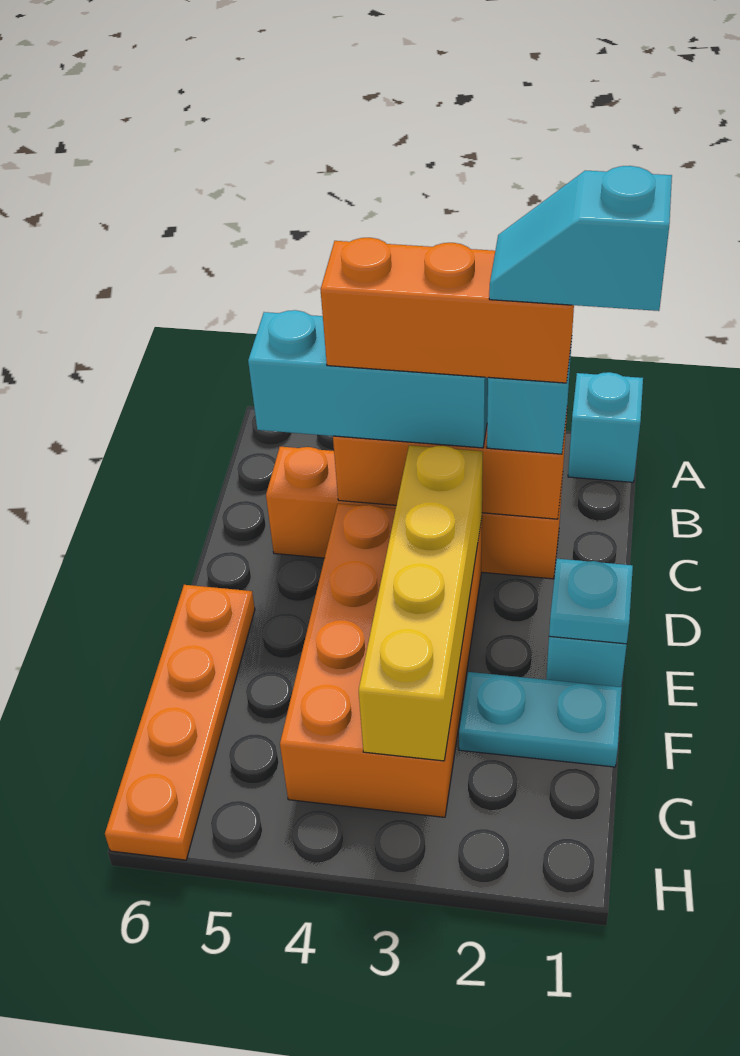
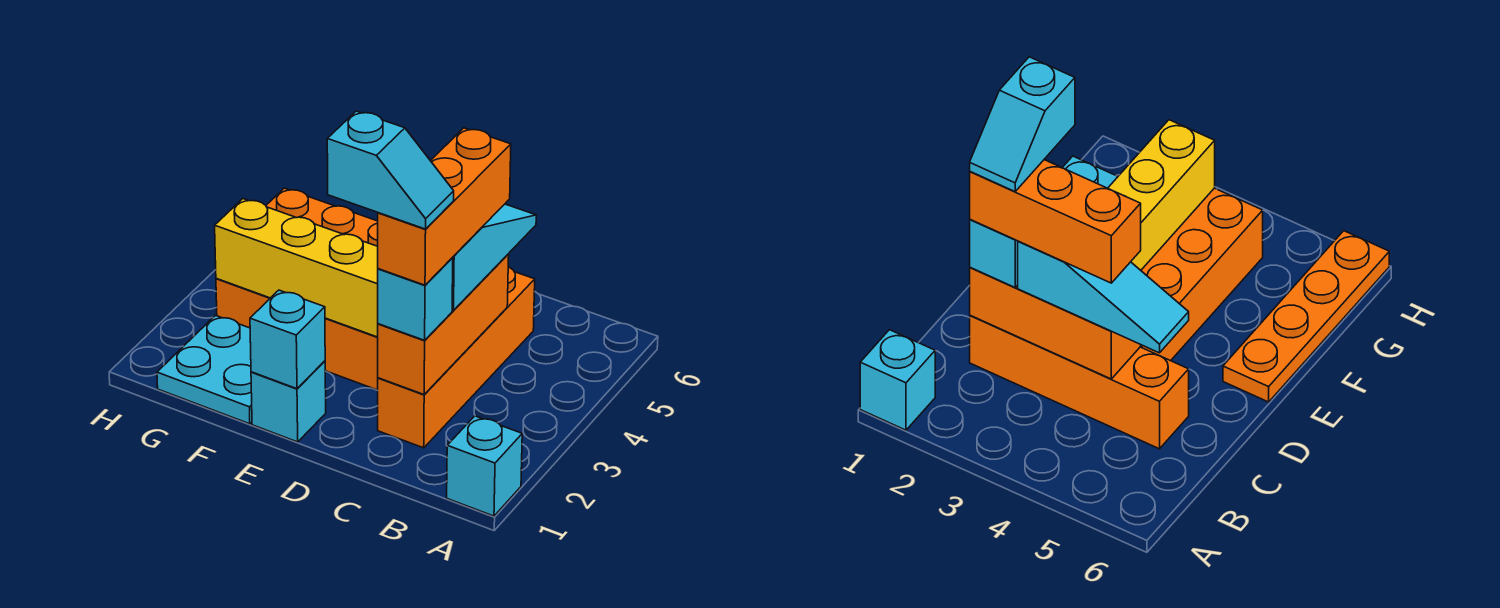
cyan slope C1:C2 level 5 top 1 -> cyan slope C2:D2 level 5 top D
cyan brick C3:C5 level 3 -> cyan slope C3:C5 level 3 top 3
cyan plate E1 level 2 -> cyan brick E1 level 2
cyan plate F1:F2 level 1 -> cyan plate F1:G2 level 1

